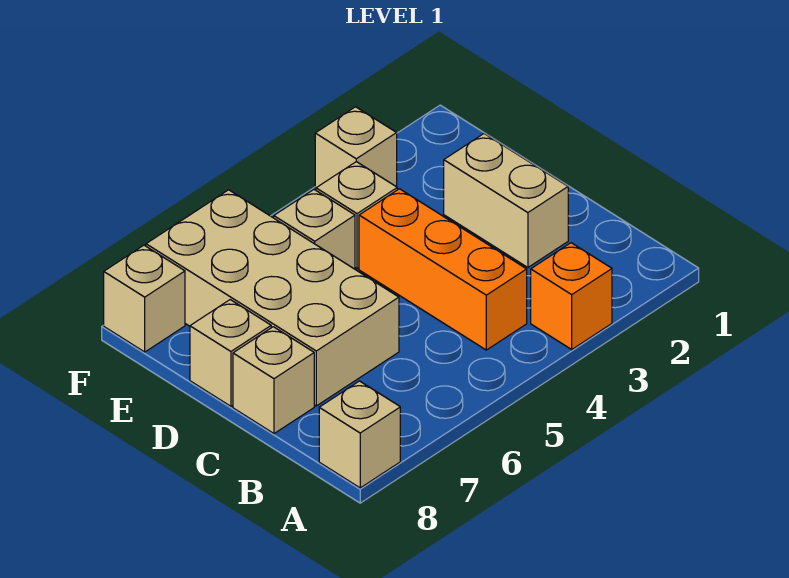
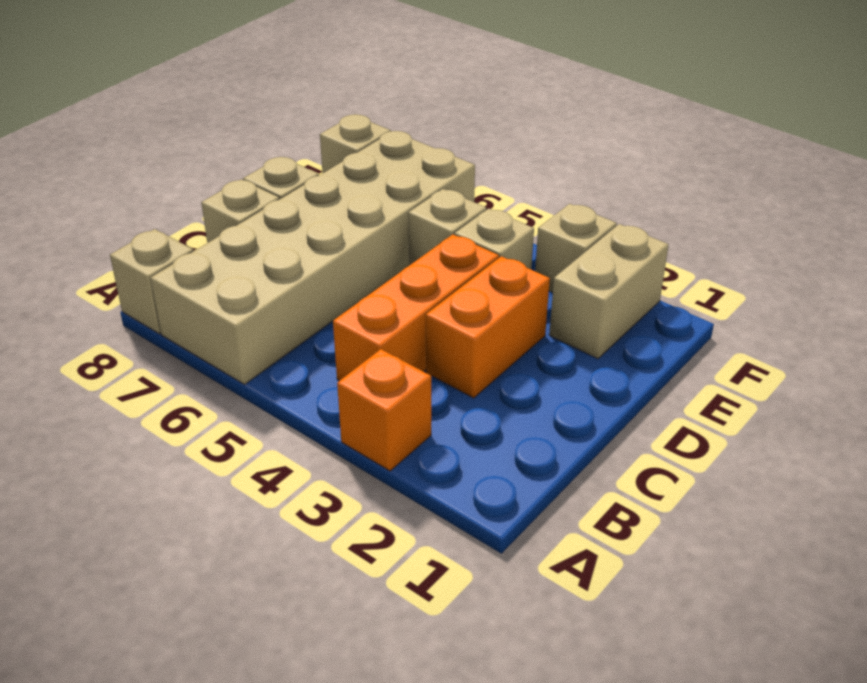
tan brick C2:D2 level 1 -> tan brick E2:F2 level 1
none -> orange brick C3:D3 level 1
tan brick C6:F7 level 1 -> tan brick A6:F7 level 1

